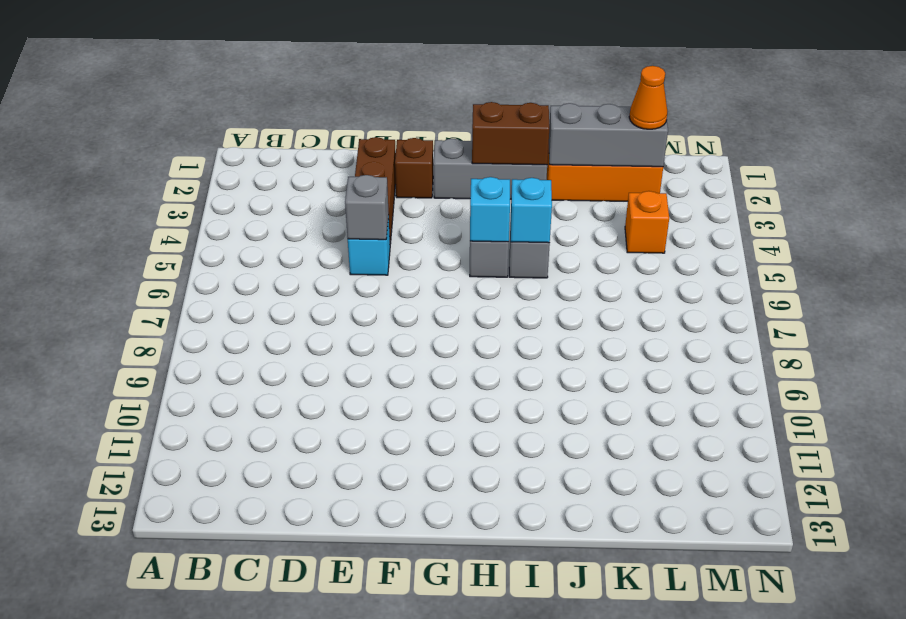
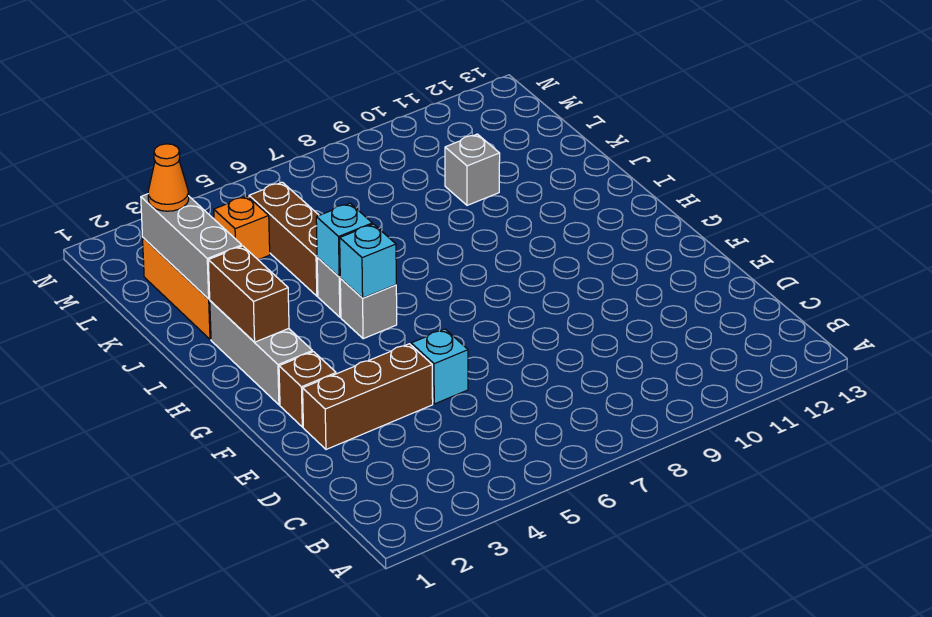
grey brick E5 level 2 -> grey brick K10 level 1
none -> brown brick J5:L5 level 1

